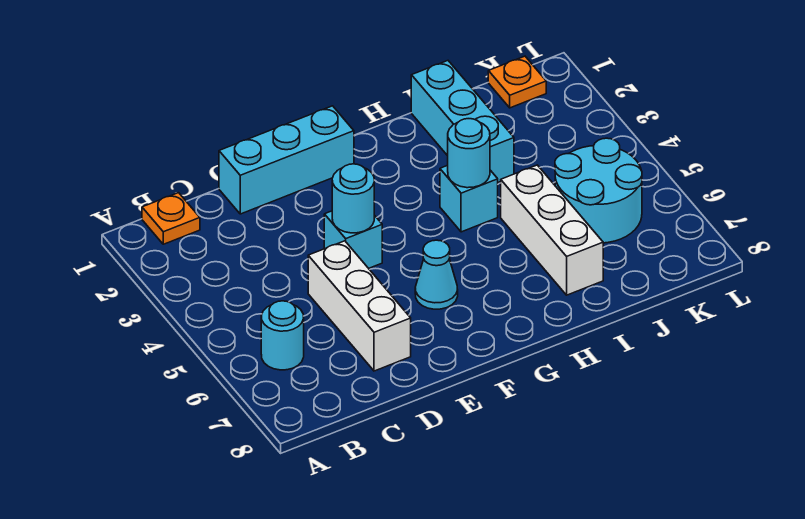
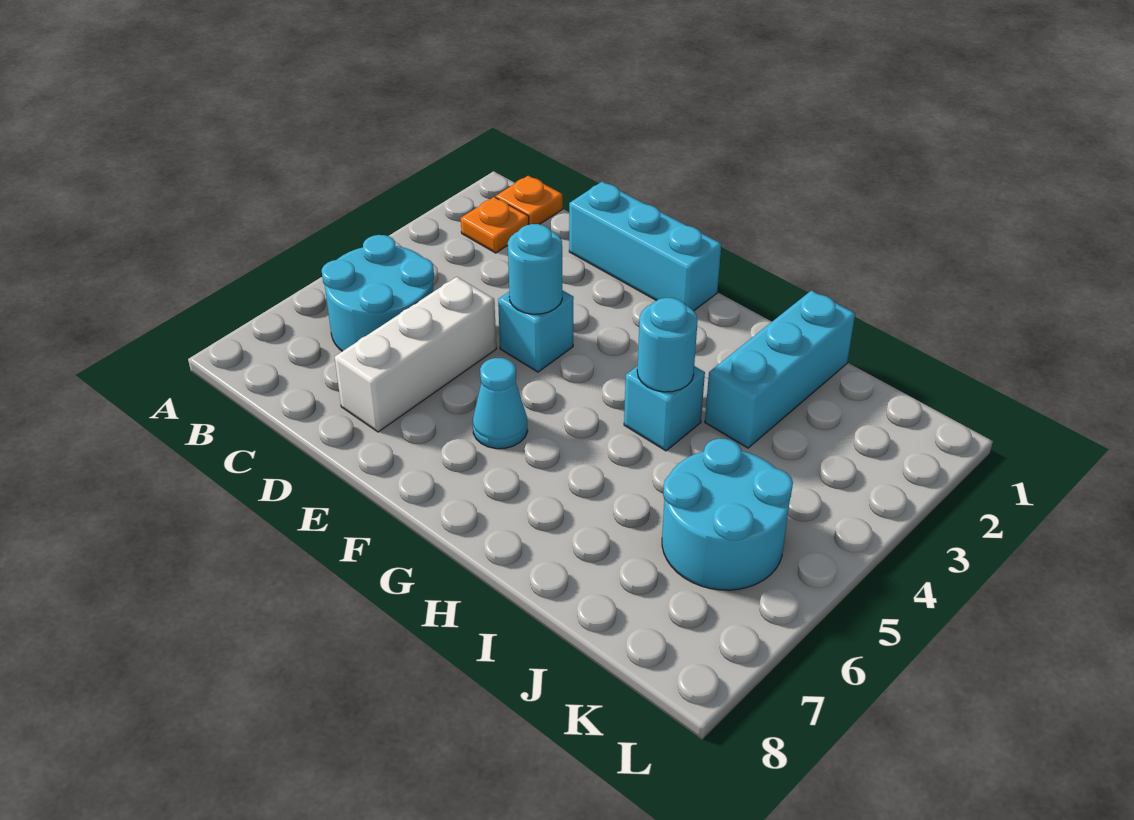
cyan round brick B6 level 1 -> cyan round brick B5:C6 level 1
white brick I5:I7 level 1 -> none
orange plate K1 level 1 -> orange plate B2 level 1

